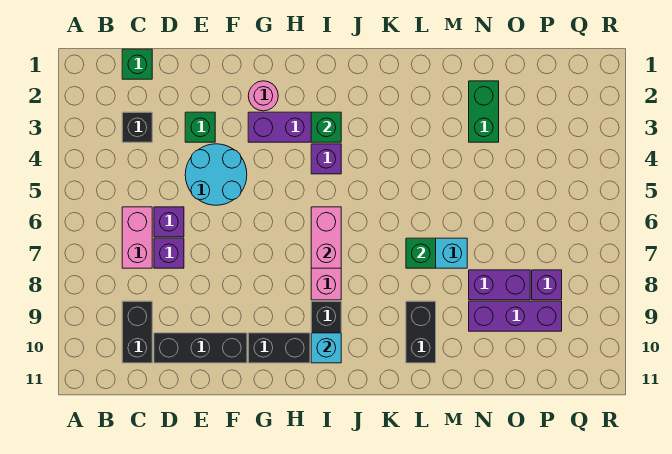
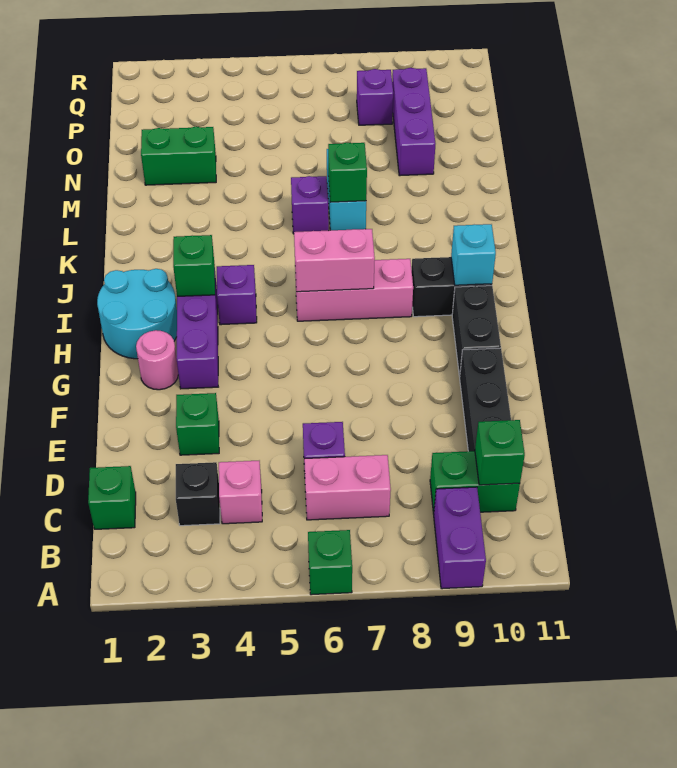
none -> green brick A6 level 1
none -> pink brick C4 level 1
black brick C9:C10 level 1 -> green brick C9:C10 level 1
none -> green brick C10 level 2
purple brick D7 level 1 -> purple brick L6 level 1
cyan round brick E4:F5 level 1 -> cyan round brick H1:I2 level 1
black brick L9:L10 level 1 -> none
purple brick N8:O8 level 1 -> purple brick A9:B9 level 1

